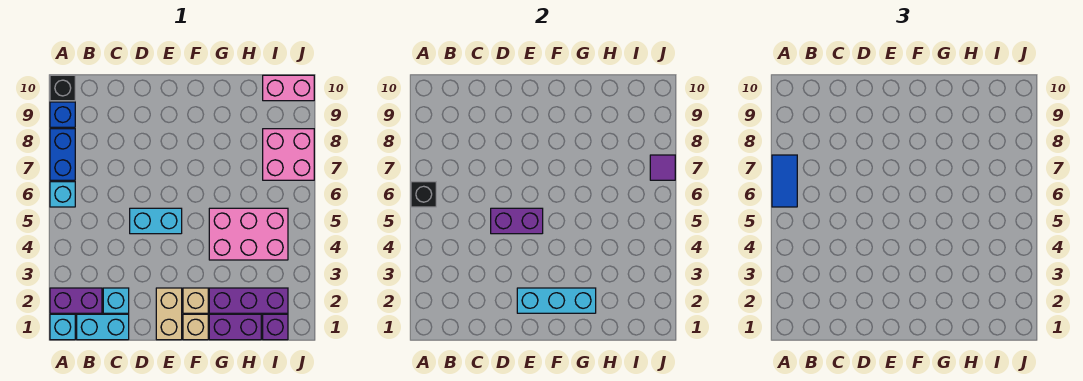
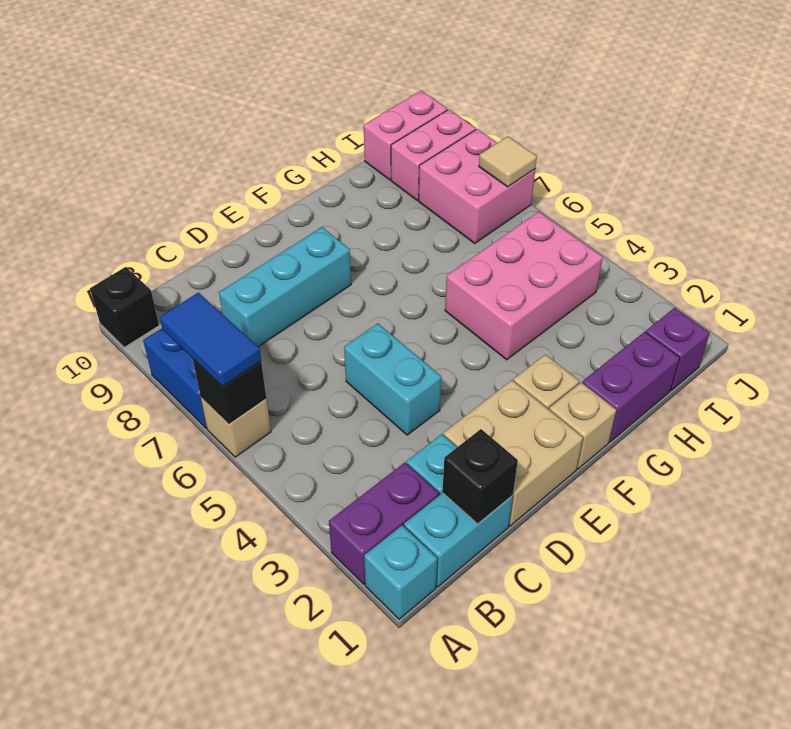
cyan brick A6 level 1 -> tan brick A6 level 1
blue brick A9 level 1 -> none
none -> black brick C1 level 2
cyan brick D5:E5 level 1 -> cyan brick D4:D5 level 1
purple brick D5:E5 level 2 -> none
tan brick E1:E2 level 1 -> tan brick D1:E2 level 1
cyan brick E2:G2 level 2 -> cyan brick C8:E8 level 1
purple brick G2:I2 level 1 -> none
none -> pink brick I9:J9 level 1
purple tile J7 level 2 -> tan tile J7 level 2

